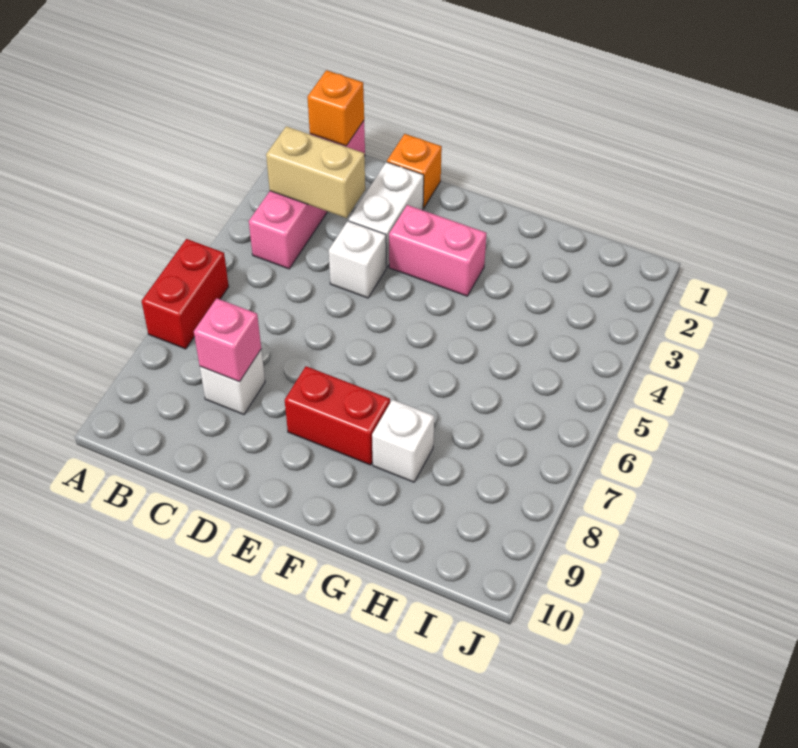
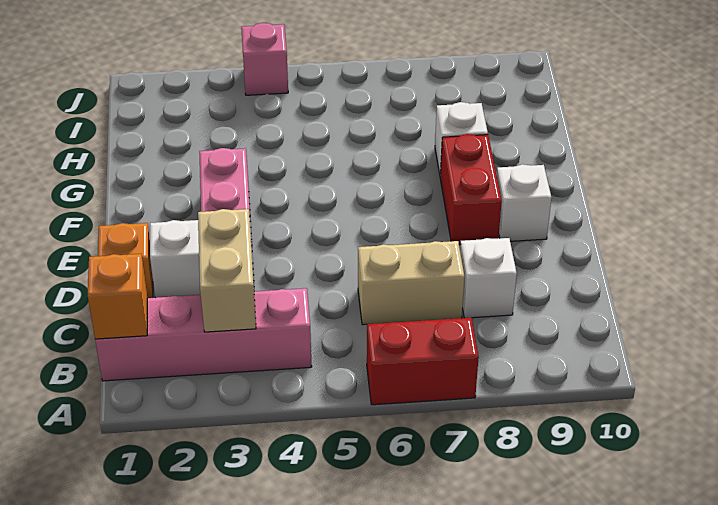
none -> tan brick C6:C7 level 1
pink brick C8 level 2 -> pink brick J4 level 1
white brick D4 level 1 -> white brick E9 level 1

